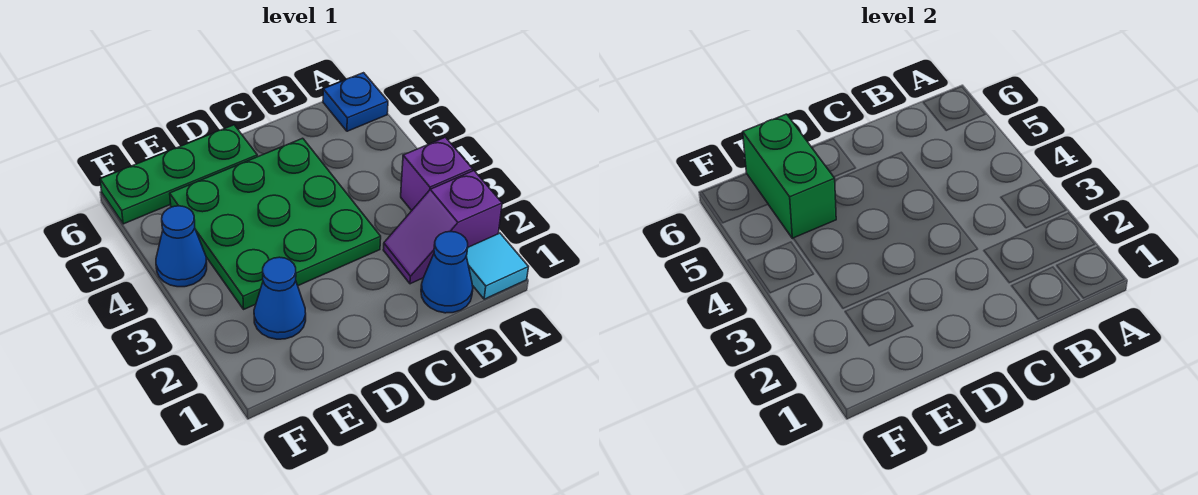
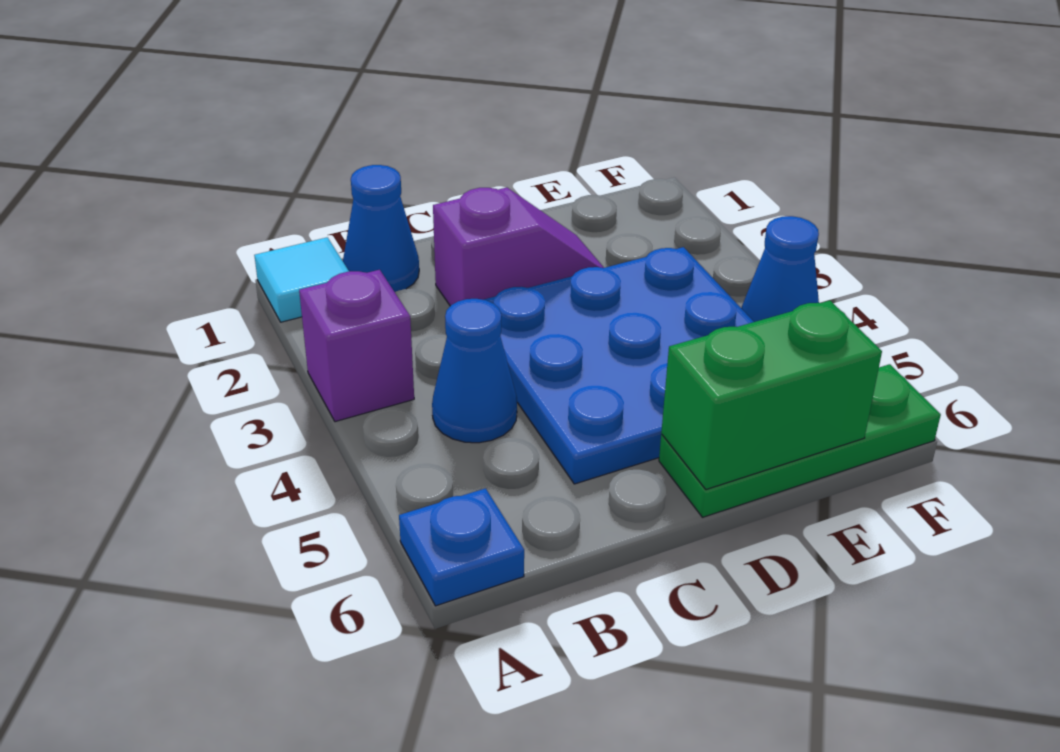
purple slope A2:B2 level 1 top A -> purple slope C2:D2 level 1 top C
green plate C3:E5 level 1 -> blue plate C3:E5 level 1
blue cone E2 level 1 -> blue cone B4 level 1
green brick E5:E6 level 2 -> green brick D6:E6 level 2

